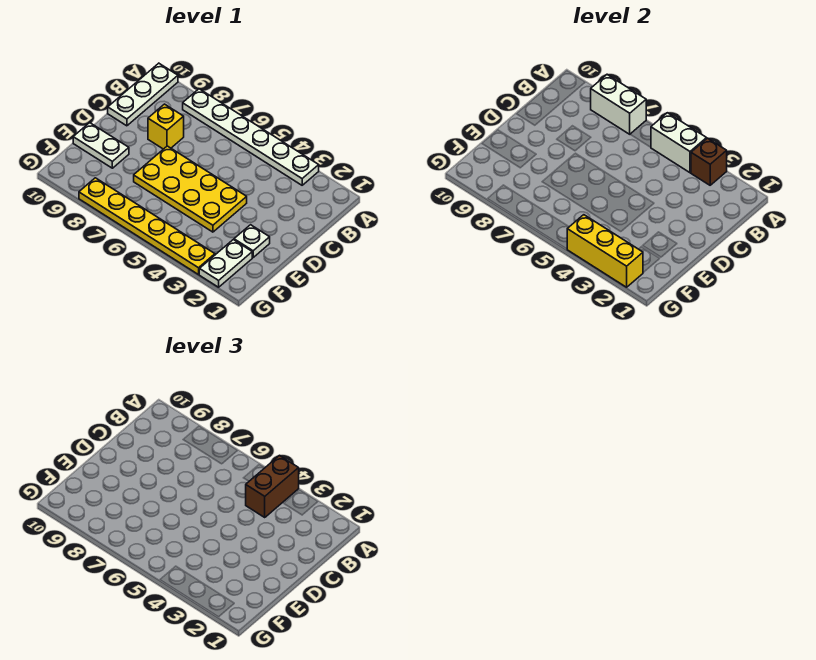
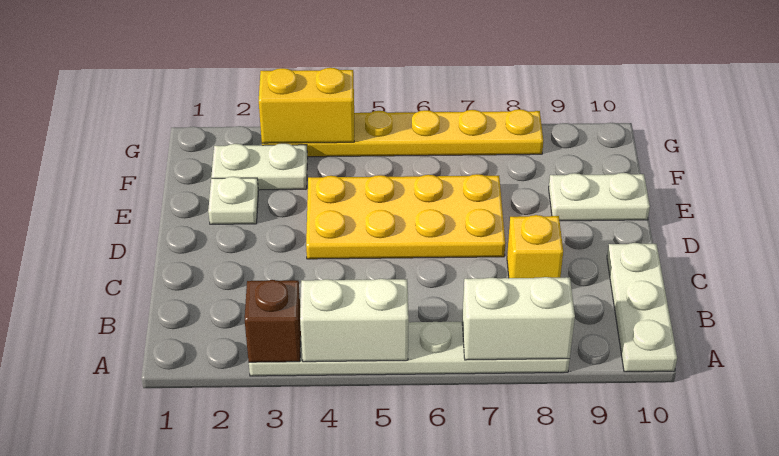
brown brick A4:B4 level 3 -> none
white plate F2:G2 level 1 -> white plate F2:F3 level 1
yellow brick G2:G4 level 2 -> yellow brick G3:G4 level 2

